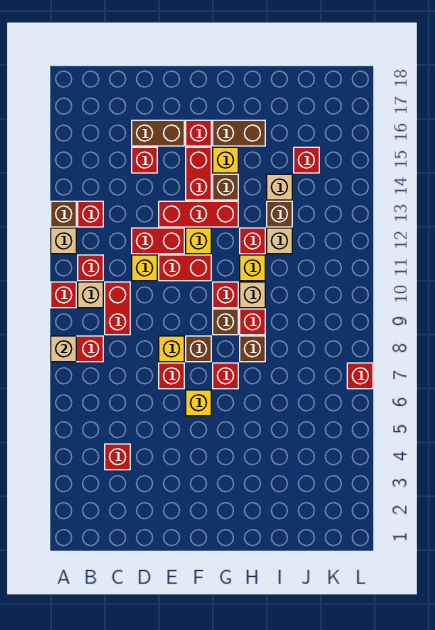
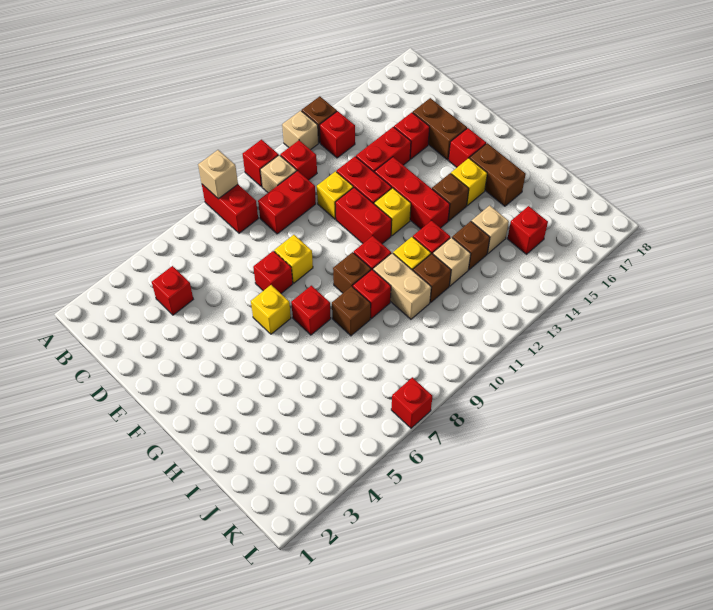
brown brick F8 level 1 -> brown brick I11 level 1
red brick F14:F15 level 1 -> red brick D13:D14 level 1
tan brick H10 level 1 -> tan brick H10:I10 level 1

